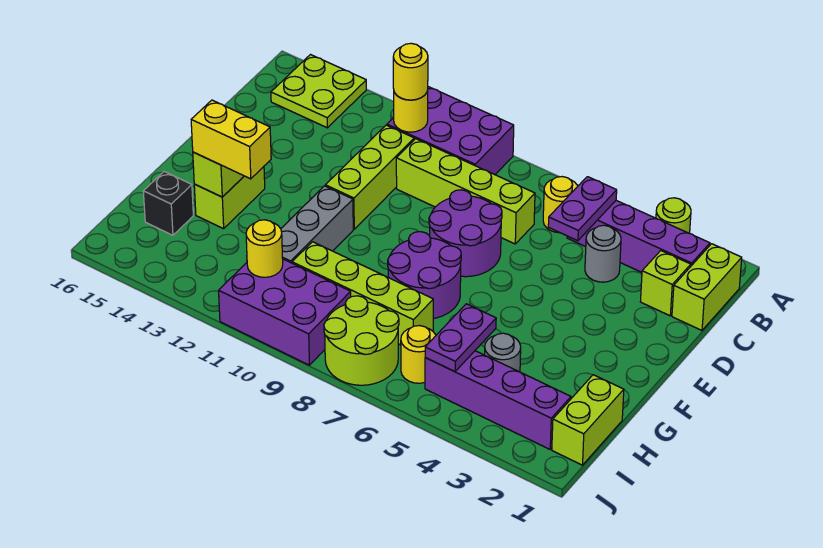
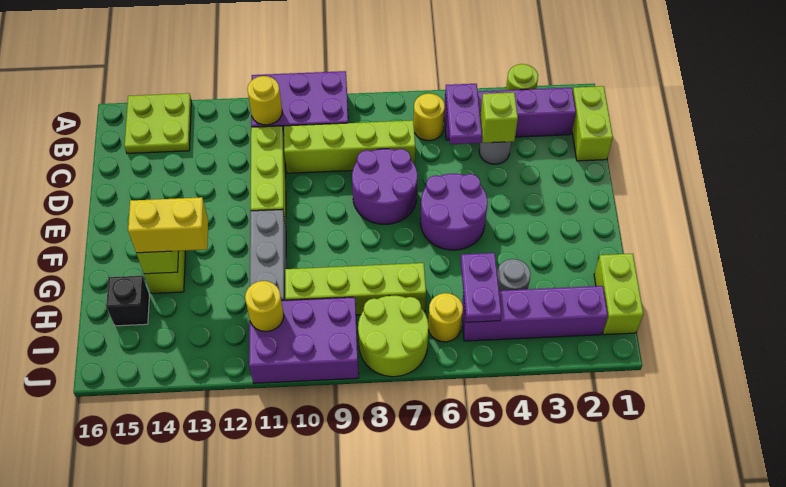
yellow round brick B11 level 3 -> none
lime brick C2 level 1 -> lime brick C4 level 2
purple round brick F7:G8 level 1 -> purple round brick E5:F6 level 1

